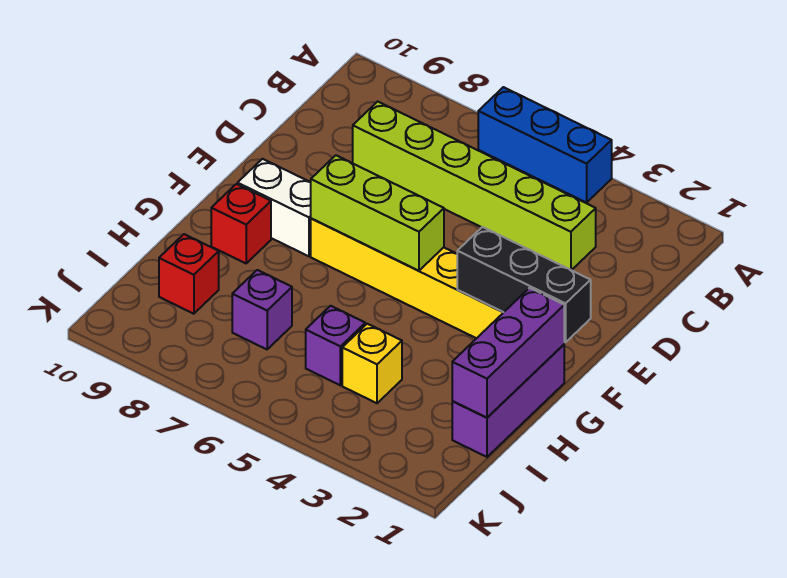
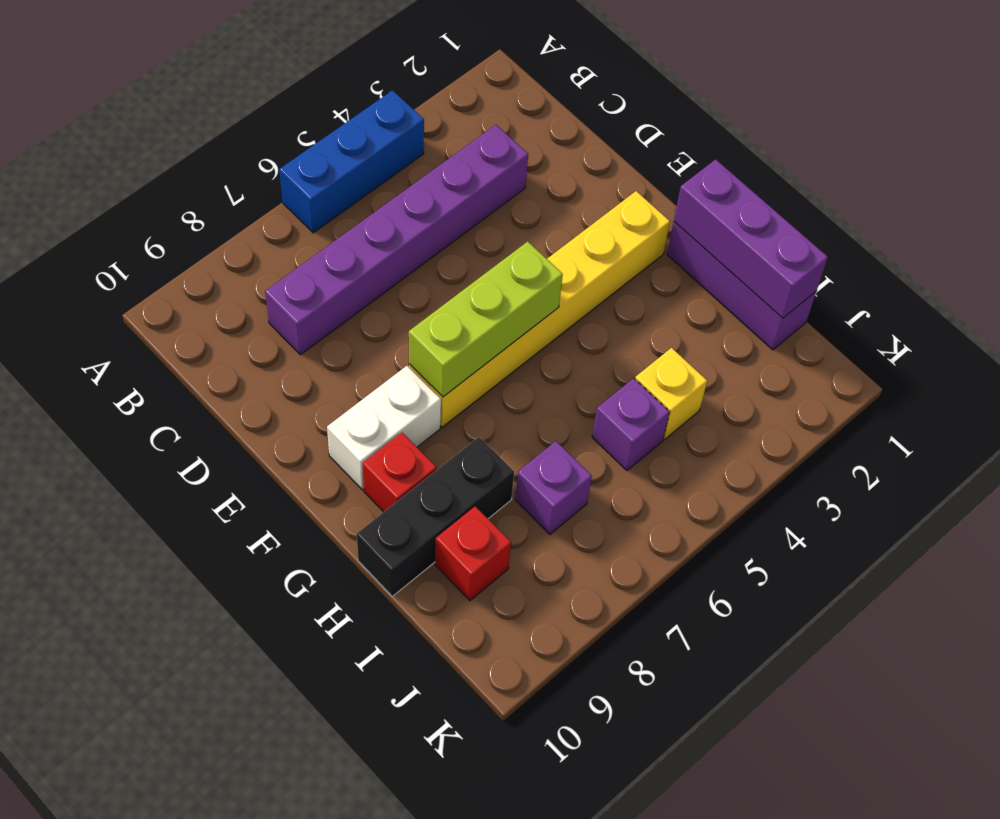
lime brick C3:C8 level 1 -> purple brick C3:C8 level 1
black brick F1:F3 level 2 -> black brick H8:H10 level 1

